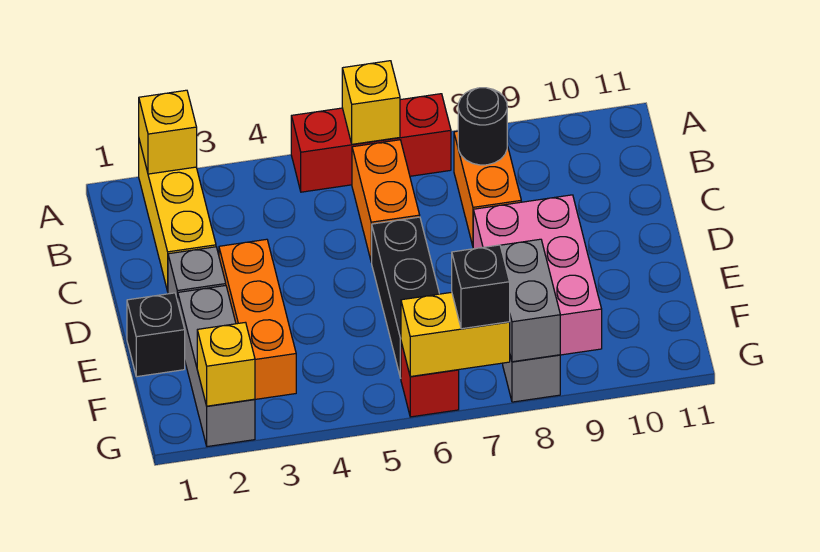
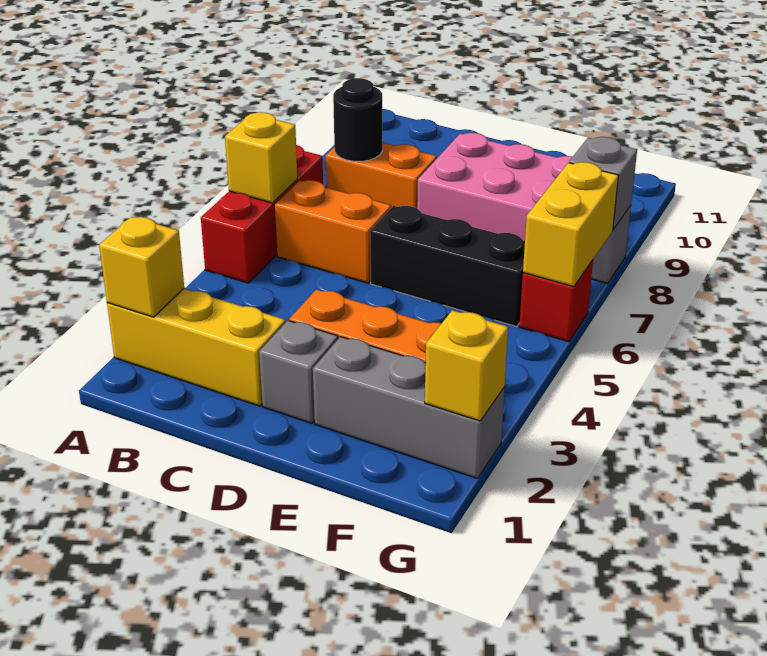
black brick E1 level 1 -> none
grey brick F8:G8 level 2 -> grey brick G8 level 2
black brick G7 level 3 -> none

